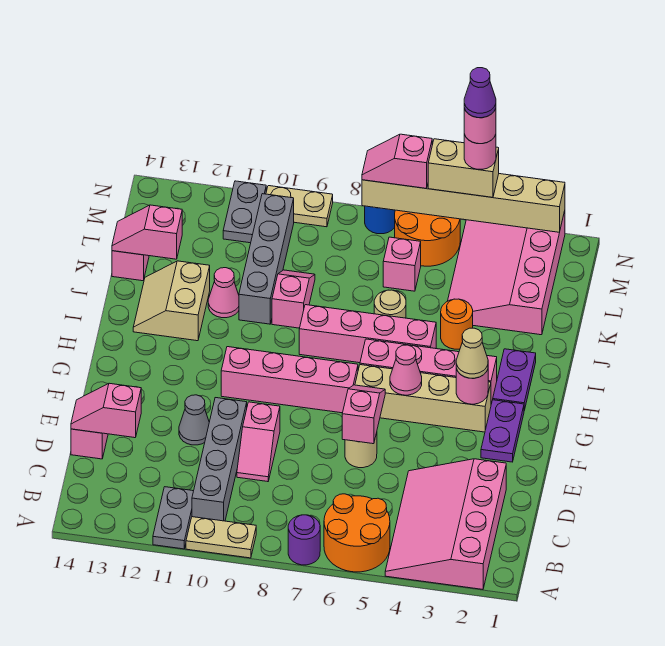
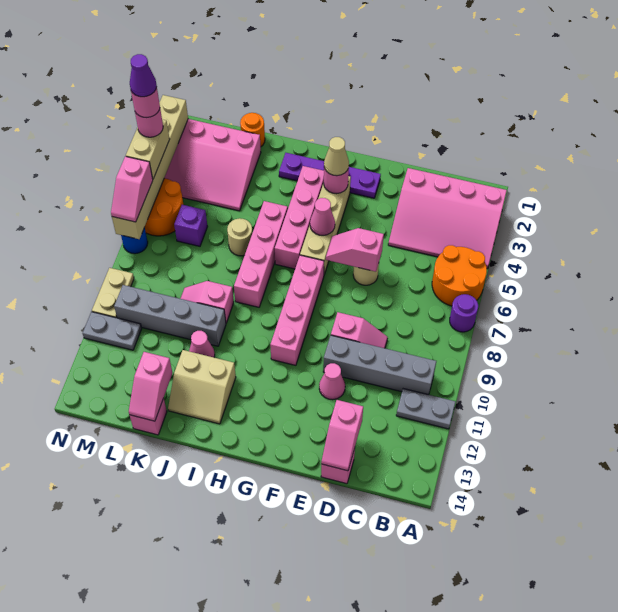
tan plate A9:A10 level 1 -> none
grey cone E11 level 1 -> pink cone E11 level 1
orange round brick J4 level 1 -> orange round brick K1 level 1
pink brick L6 level 1 -> purple brick L6 level 1

